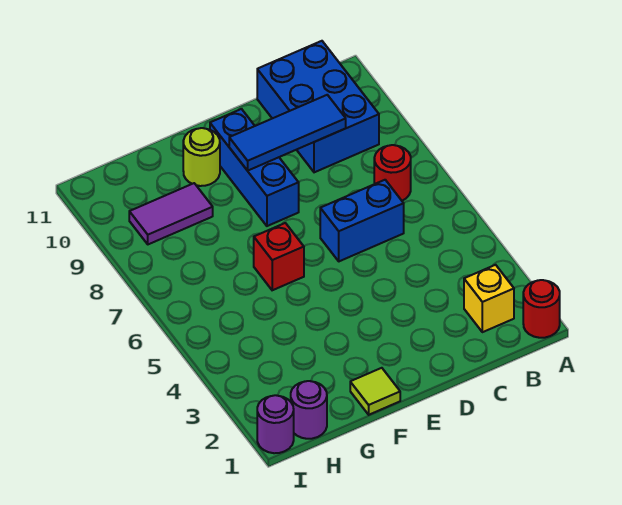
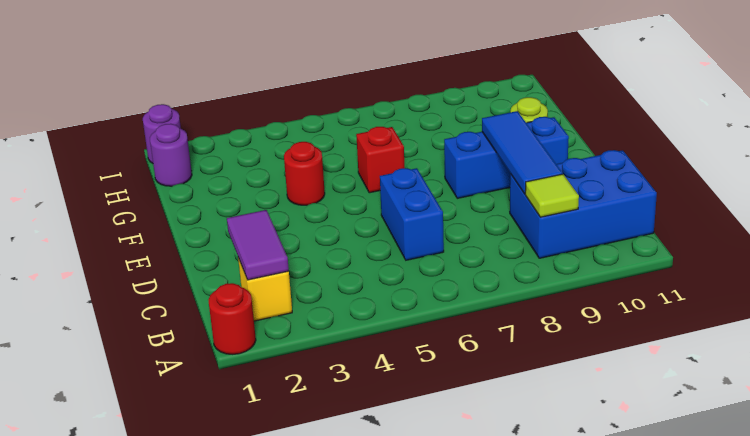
red round brick B7 level 1 -> red round brick F4 level 1
lime tile F1 level 1 -> lime tile B9 level 2
purple tile G9:H9 level 1 -> purple tile B2:C2 level 2

